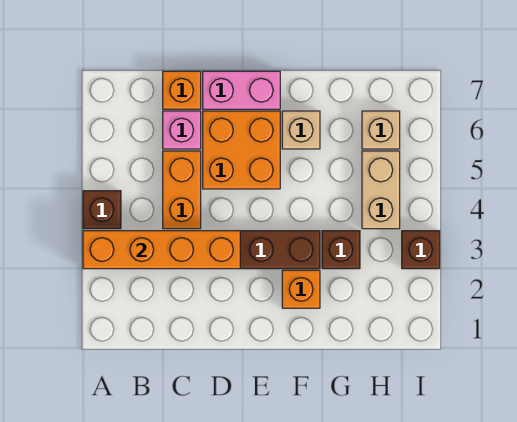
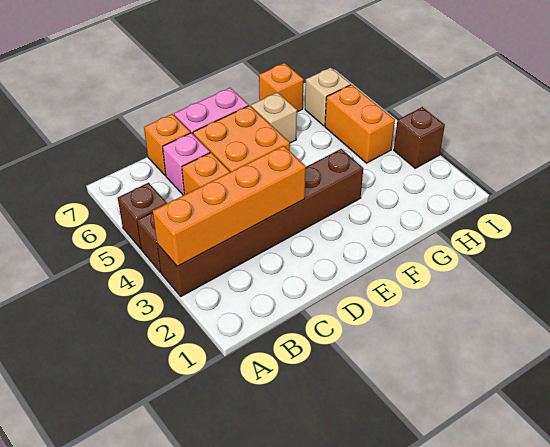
orange brick F2 level 1 -> orange brick G7 level 1
brown brick G3 level 1 -> brown brick A5 level 1
tan brick H4:H5 level 1 -> orange brick H4:H5 level 1

